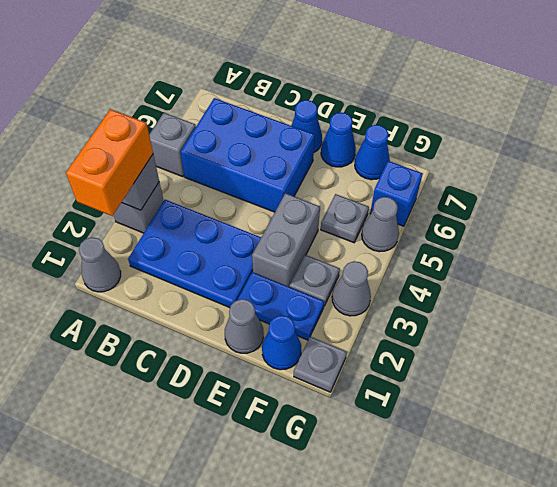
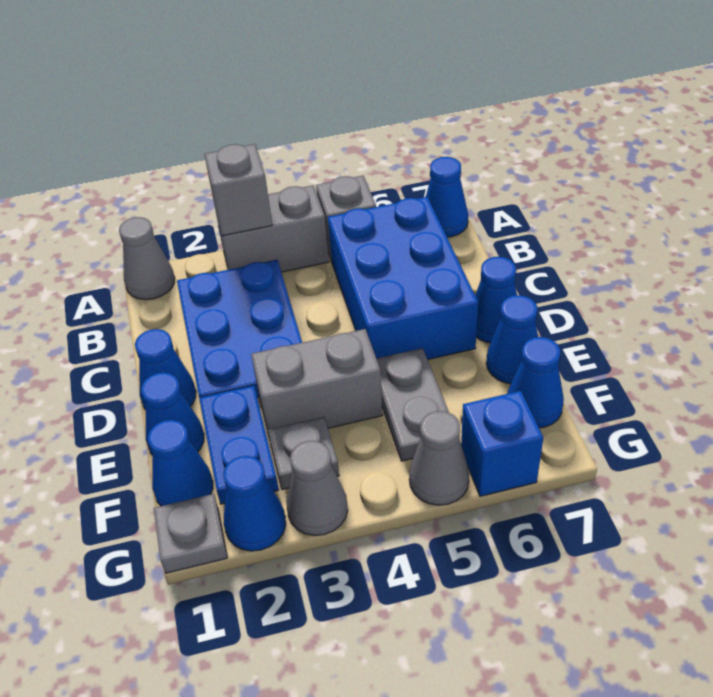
orange brick A2:A3 level 3 -> none
grey brick A3 level 1 -> grey brick A3:A4 level 1
none -> blue cone A7 level 1
none -> blue cone D1 level 1
grey cone E1 level 1 -> blue cone E1 level 1
grey plate F5 level 1 -> grey plate E5:F5 level 1
none -> blue cone G2 level 1

